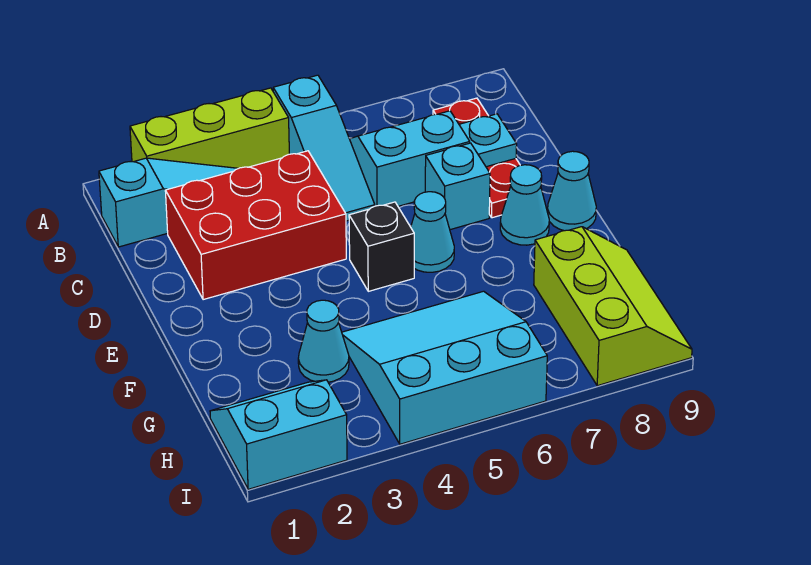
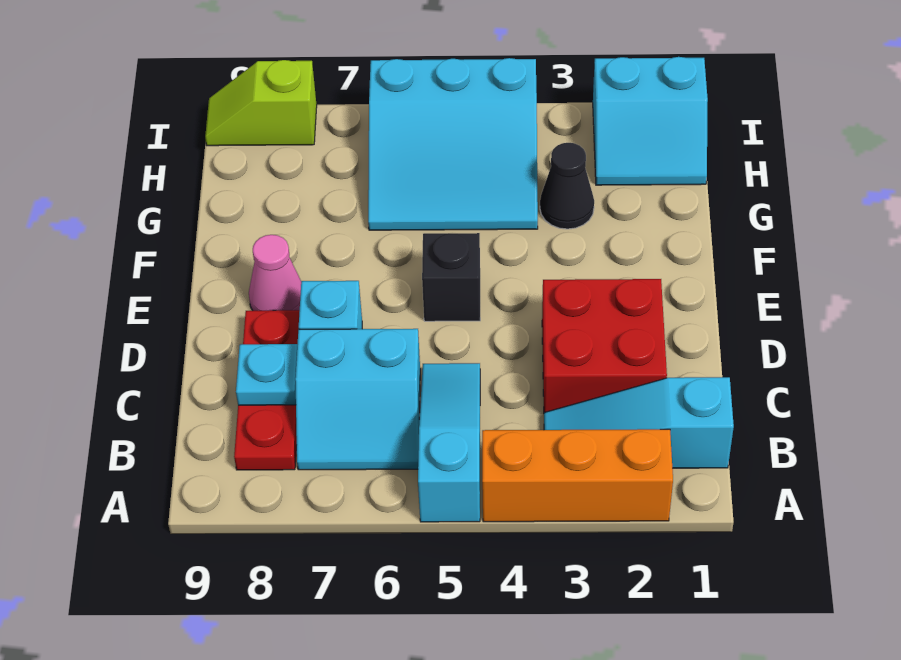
lime brick A2:A4 level 1 -> orange brick A2:A4 level 1
red brick C2:D4 level 1 -> red brick C2:D3 level 1
cyan cone E6 level 1 -> none
cyan cone E8 level 1 -> pink cone E8 level 1
cyan cone E9 level 1 -> none
cyan cone G3 level 1 -> black cone G3 level 1
lime slope G8:I9 level 1 top 8 -> lime slope I8:I9 level 1 top 8

